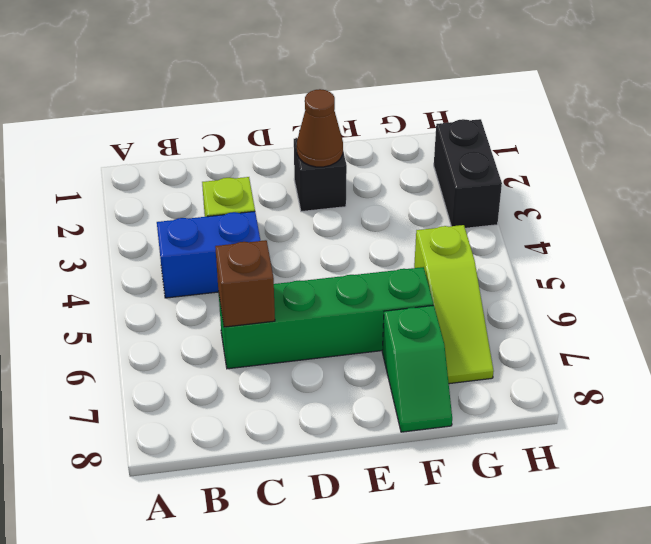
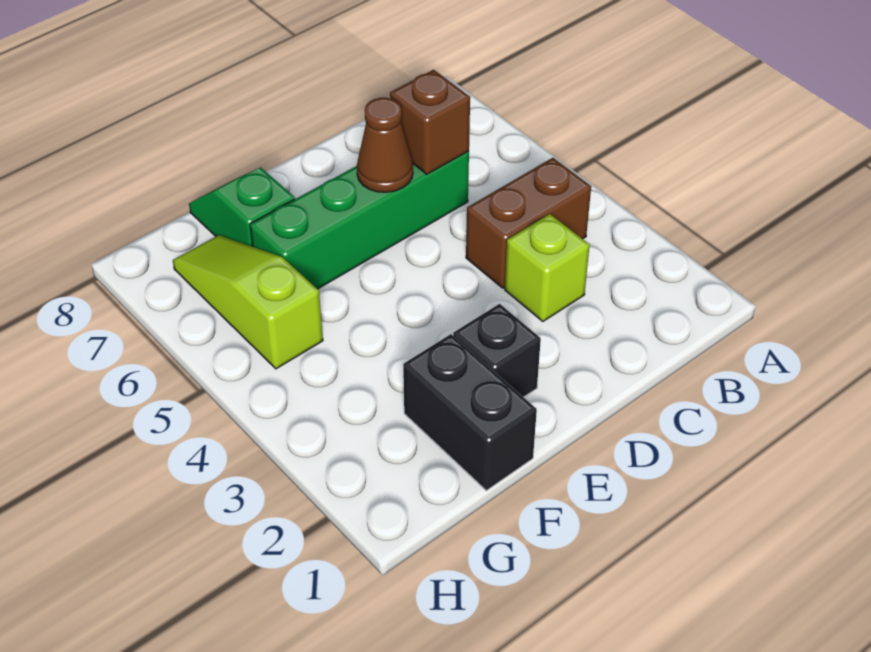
blue brick B4:C4 level 1 -> brown brick B4:C4 level 1
brown cone E2 level 2 -> brown cone D6 level 2
black brick H2:H3 level 1 -> black brick F1:F2 level 1

